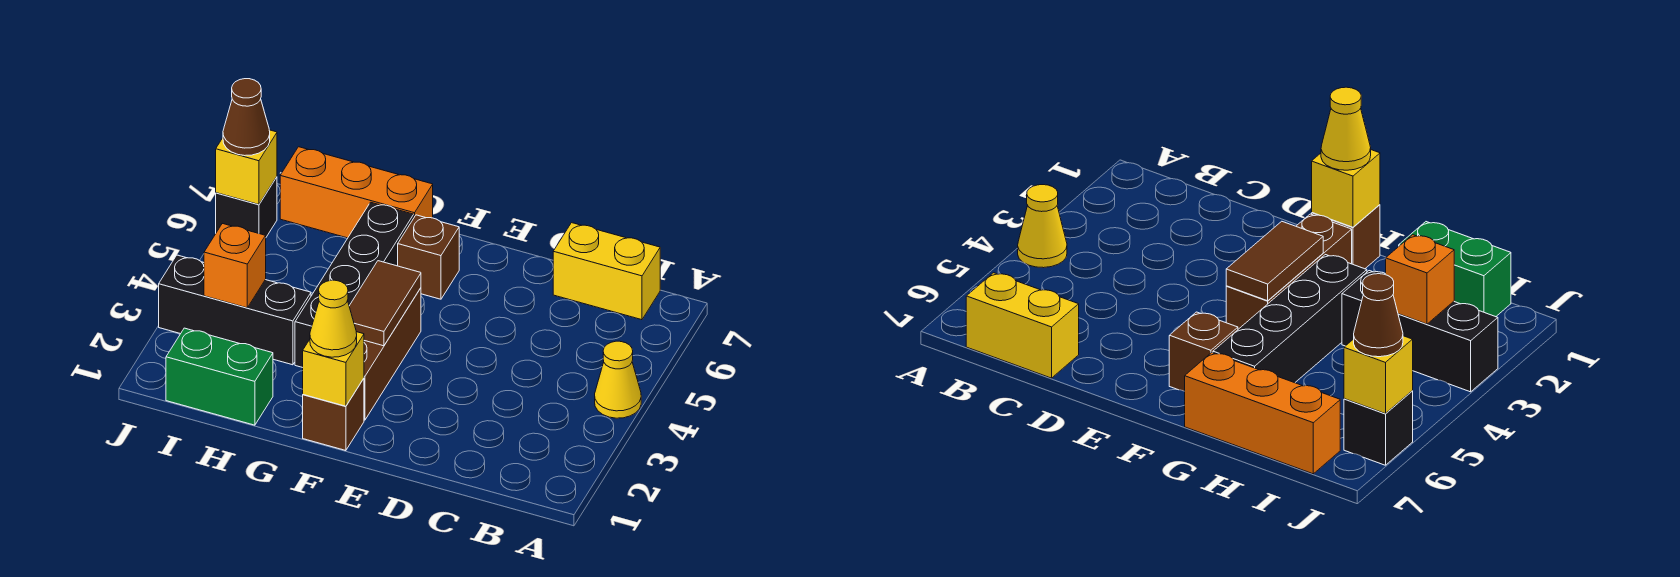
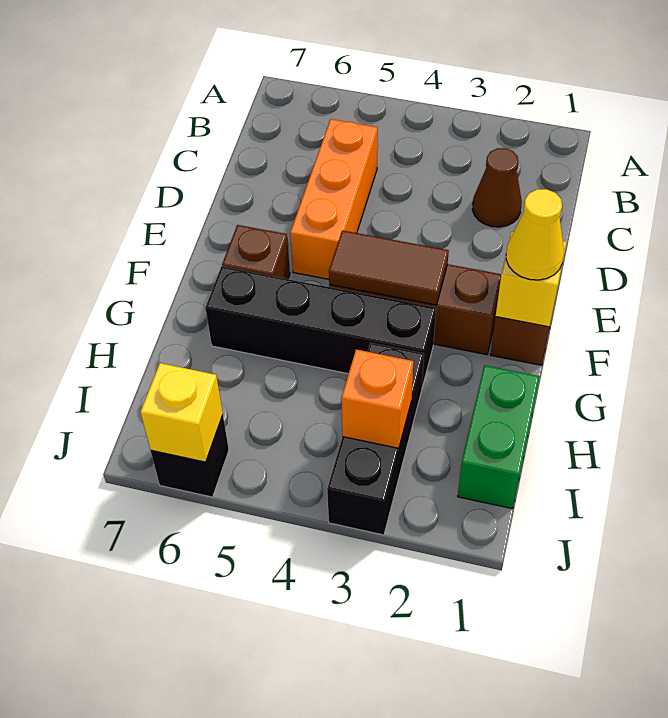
yellow cone A4 level 1 -> none
yellow brick B7:C7 level 1 -> none
orange brick G7:I7 level 1 -> orange brick C5:E5 level 1
brown cone J6 level 3 -> brown cone C2 level 1

